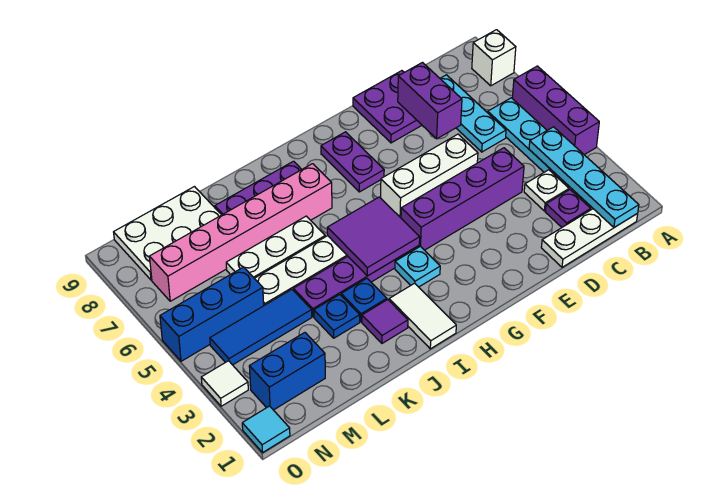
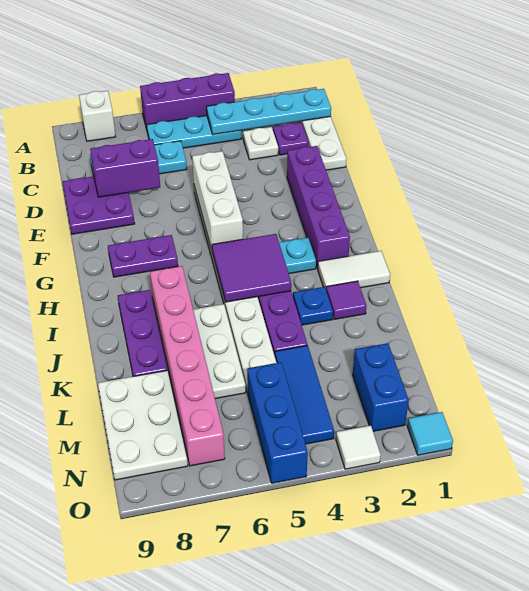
purple brick D4:G4 level 1 -> purple brick E2:H2 level 1
blue plate K3 level 1 -> none

